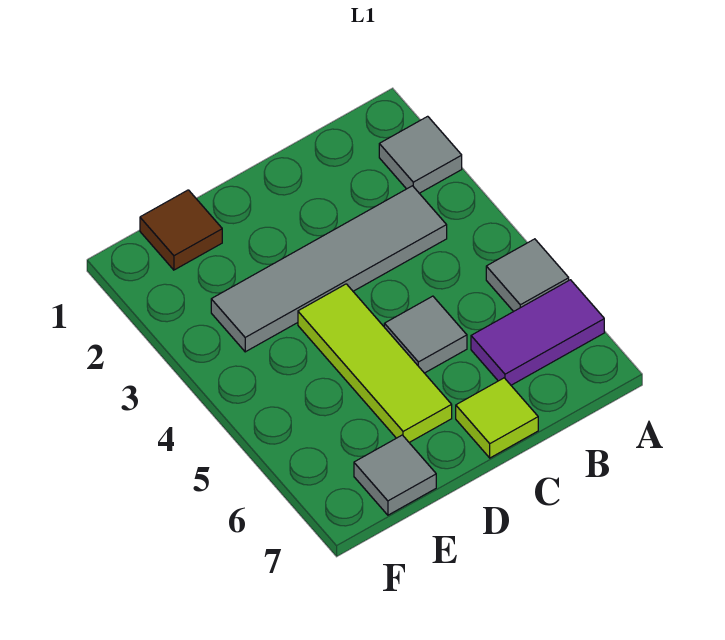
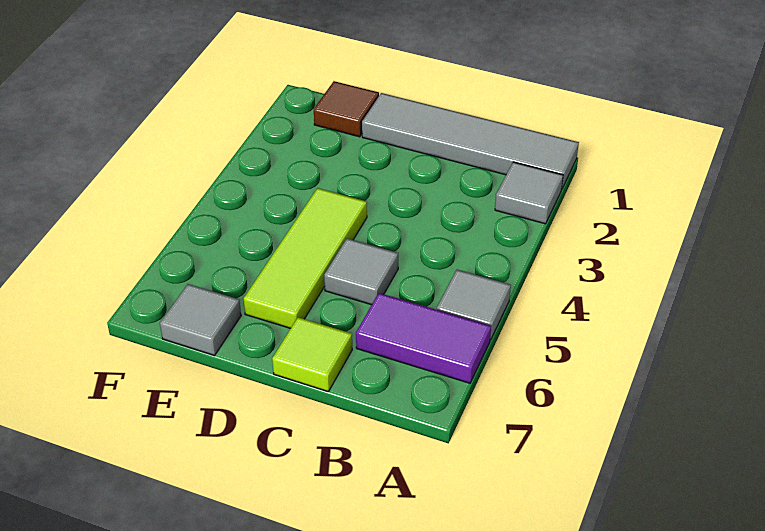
grey tile B3:E3 level 1 -> grey tile A1:D1 level 1

